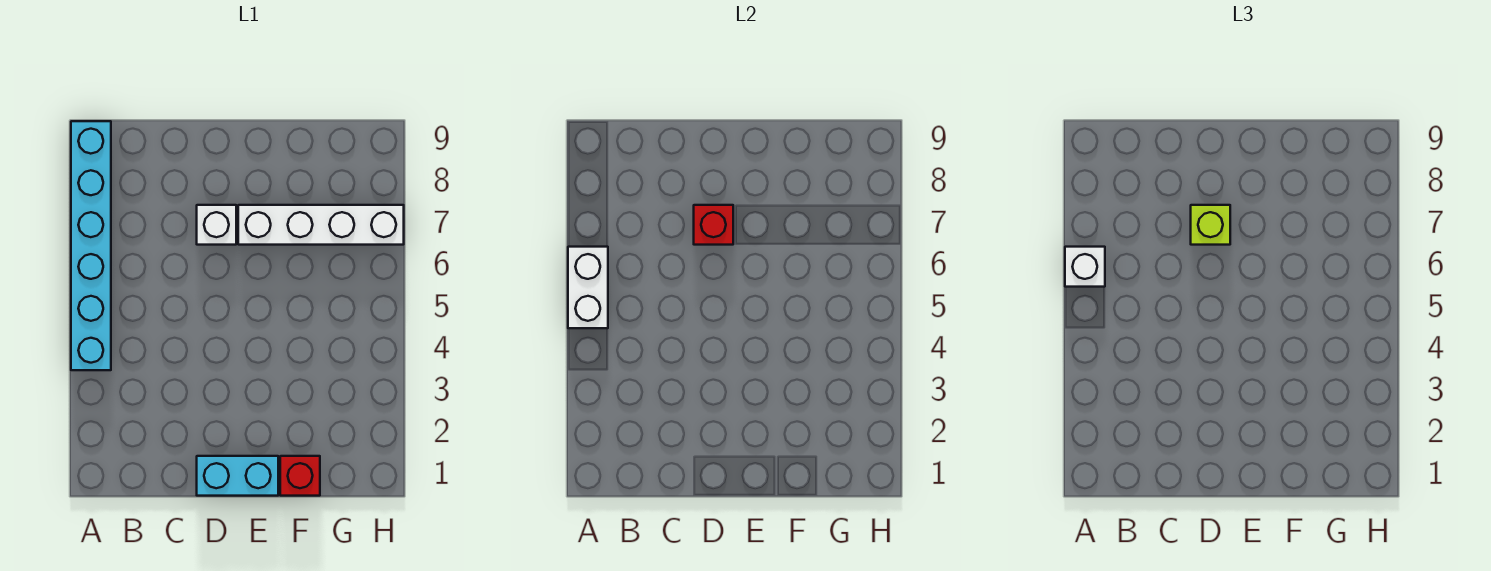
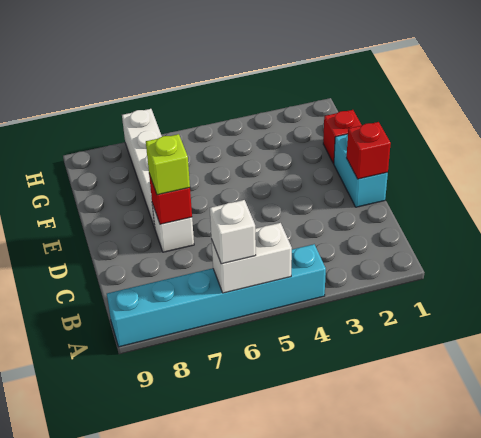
none -> red brick D1 level 2

